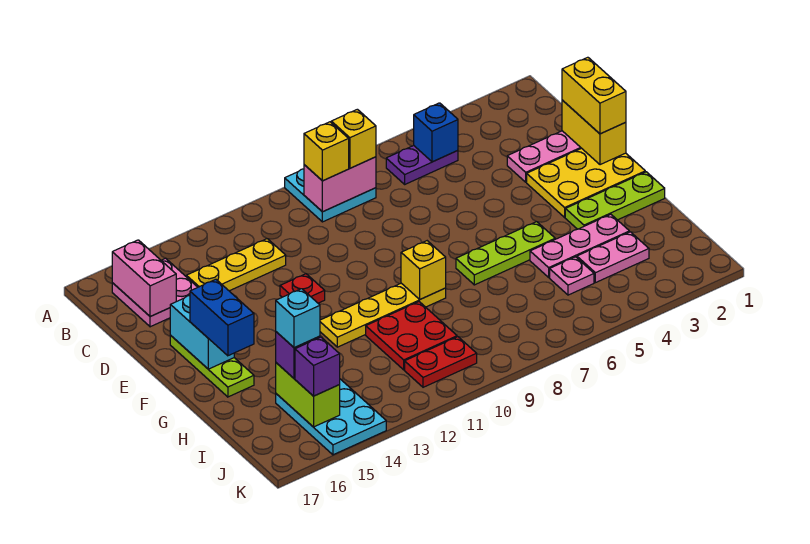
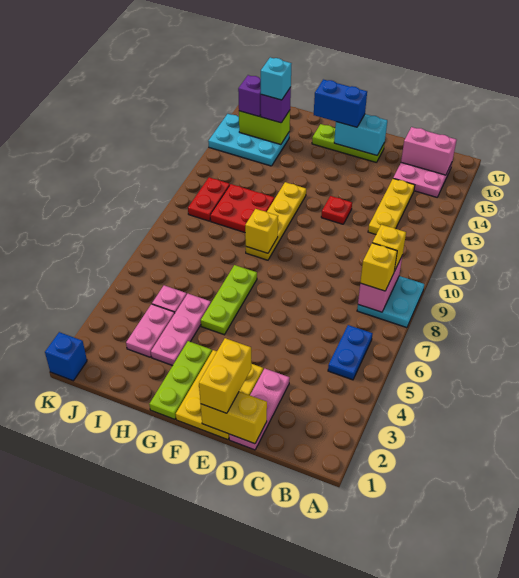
purple plate B5:B6 level 1 -> blue plate B5:B6 level 1
blue brick B5 level 2 -> blue brick K1 level 1
yellow brick D1:E1 level 3 -> yellow brick E1:E2 level 3

